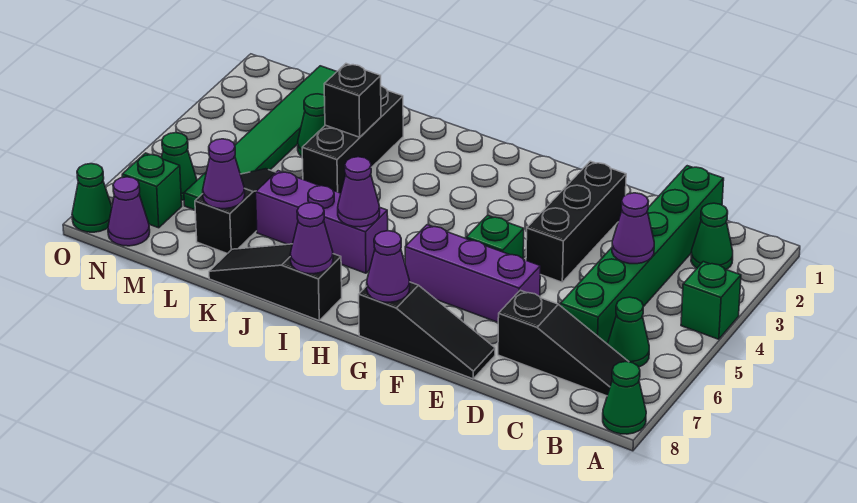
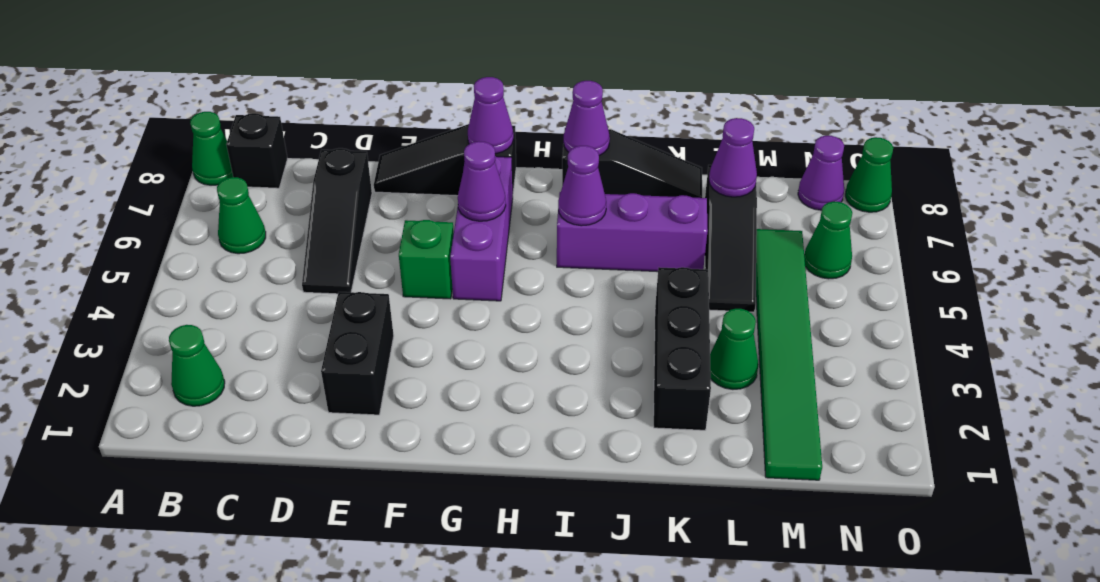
green brick A4 level 1 -> none
black slope B7:D7 level 1 top D -> black slope D5:D7 level 1 top 7
green brick C1:C6 level 1 -> none
purple cone C4 level 2 -> purple cone G6 level 2
black brick E2:E4 level 1 -> black brick E2:E3 level 1
purple brick E6:G6 level 1 -> purple brick G5:G7 level 1
black brick K3 level 2 -> black brick B8 level 1
green brick N7 level 1 -> none

